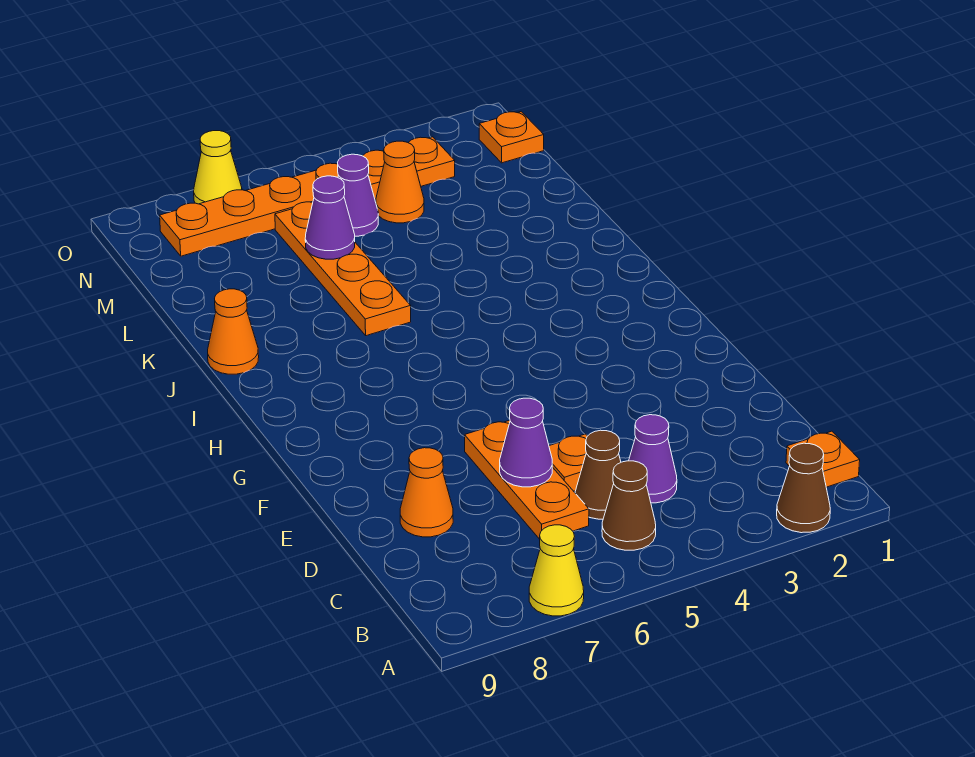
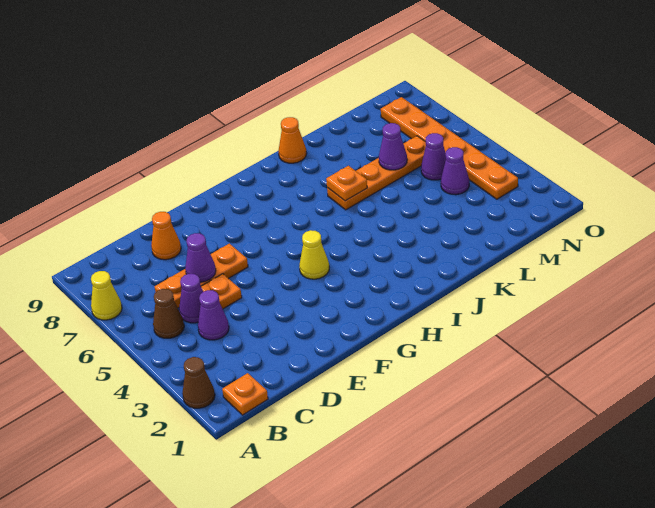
brown cone C5 level 1 -> purple cone C5 level 1
orange cone M4 level 1 -> purple cone M4 level 1
orange plate N1 level 1 -> orange plate J6 level 2
yellow cone O7 level 1 -> yellow cone G4 level 1

